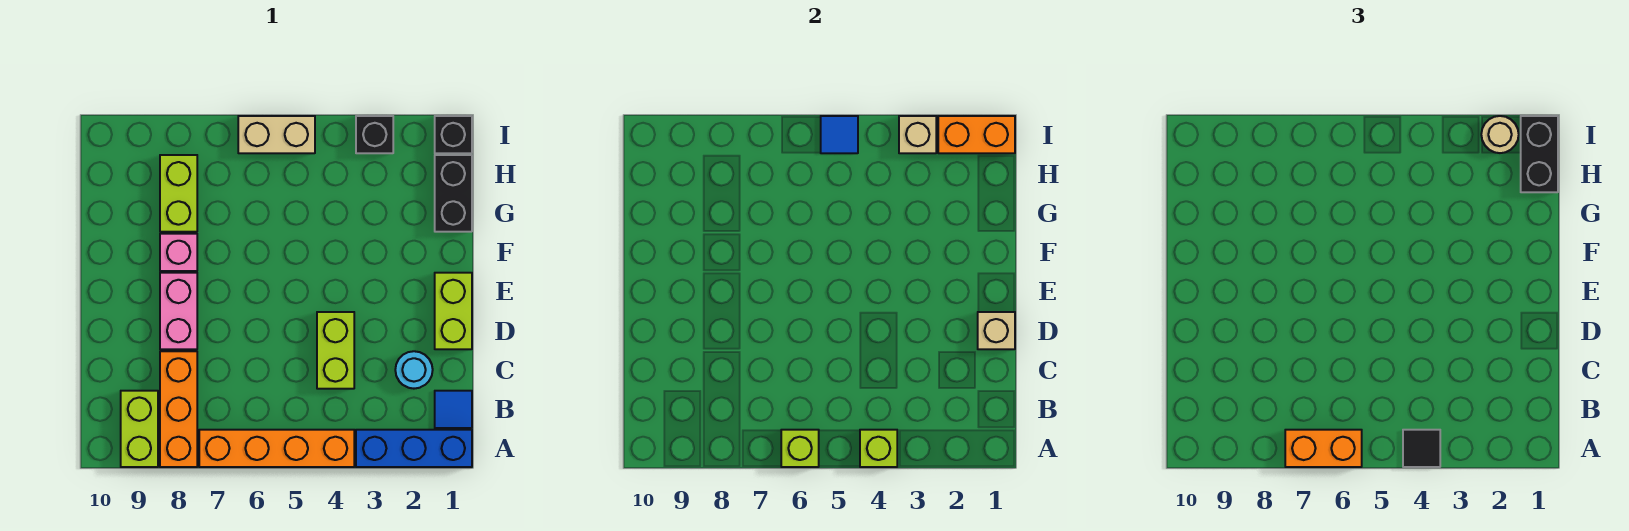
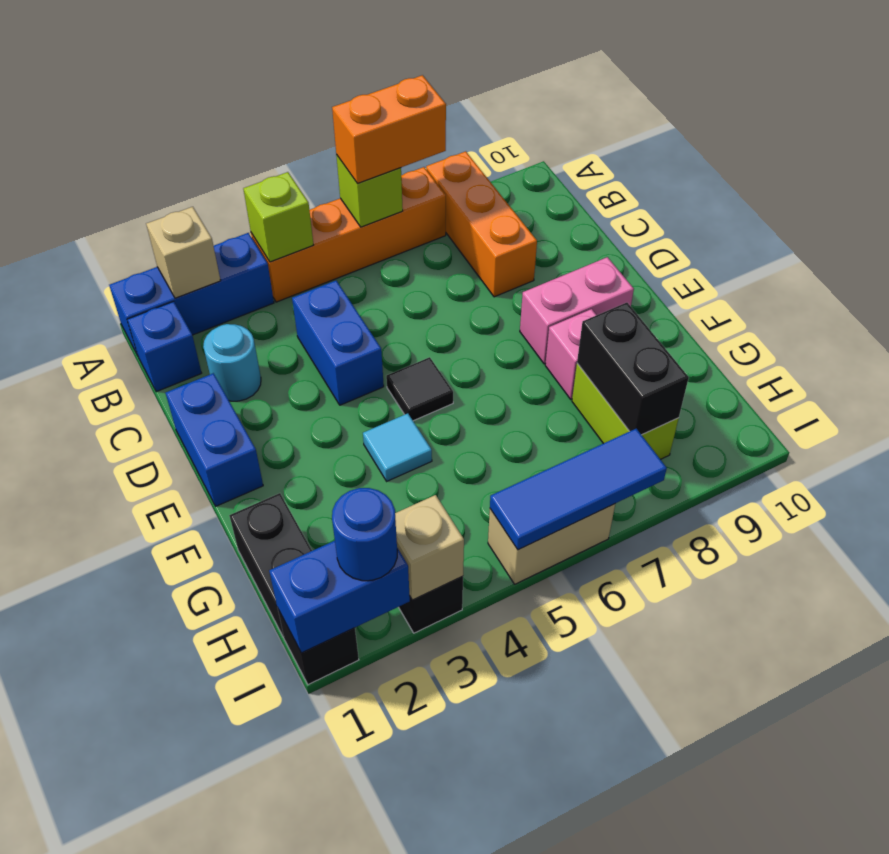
black tile A4 level 3 -> black tile E5 level 1
lime brick A9:B9 level 1 -> none
blue tile B1 level 1 -> blue brick B1 level 1
lime brick C4:D4 level 1 -> blue brick C4:D4 level 1
lime brick D1:E1 level 1 -> blue brick D1:E1 level 1
tan brick D1 level 2 -> tan brick A2 level 2
pink brick D8:E8 level 1 -> pink brick E8:E9 level 1
none -> cyan tile F4 level 1
black brick H1:I1 level 3 -> black brick G8:H8 level 2
orange brick I1:I2 level 2 -> blue brick I1:I2 level 2
tan round brick I2 level 3 -> blue round brick I2 level 3
blue tile I5 level 2 -> blue tile I5:I7 level 2

